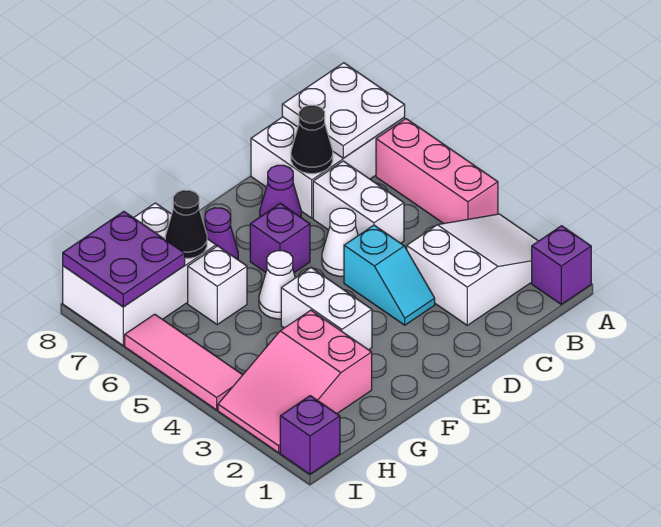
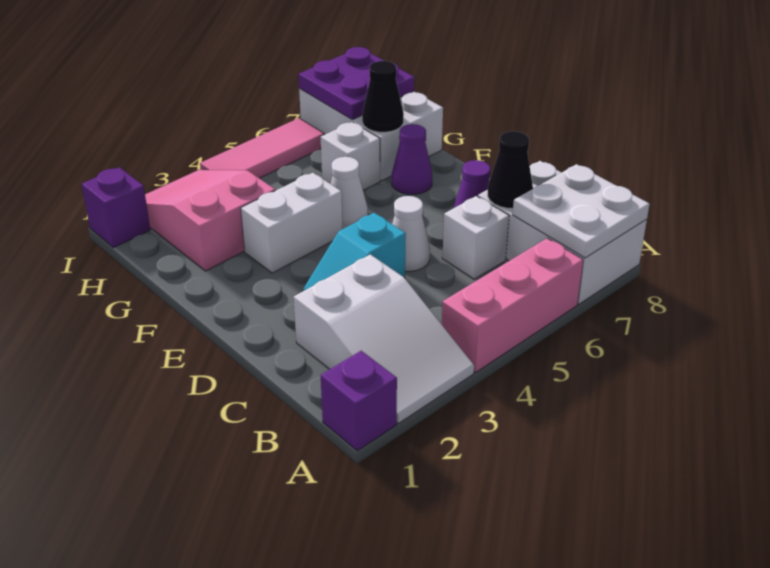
white brick C5:C6 level 1 -> white brick C6 level 1
purple brick E6 level 1 -> none

